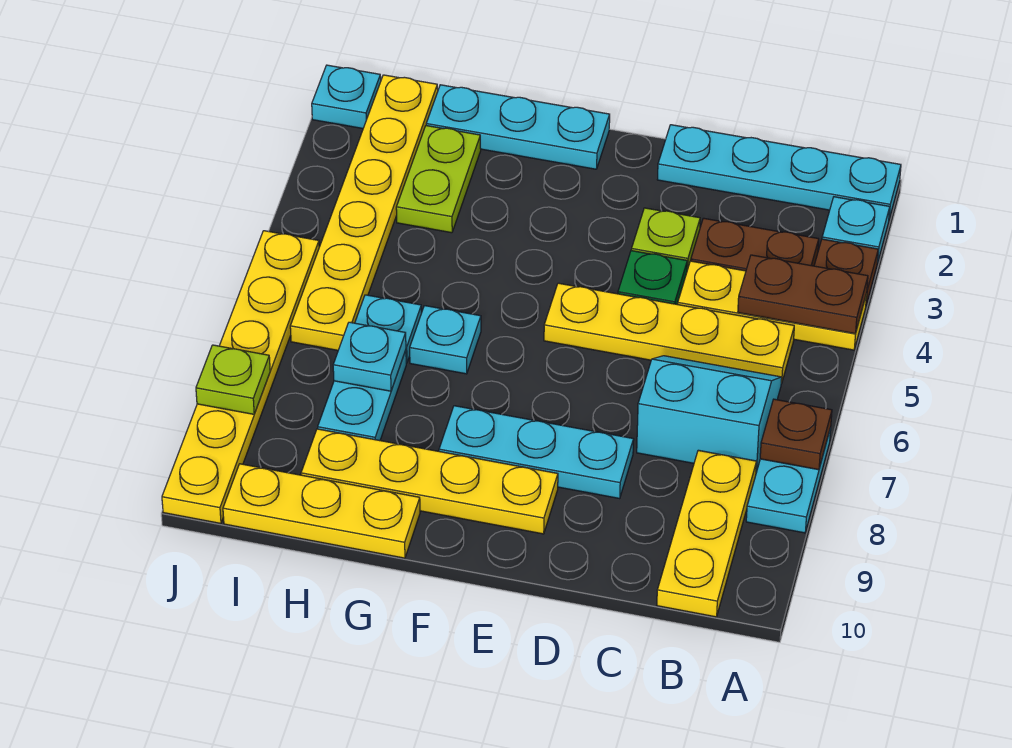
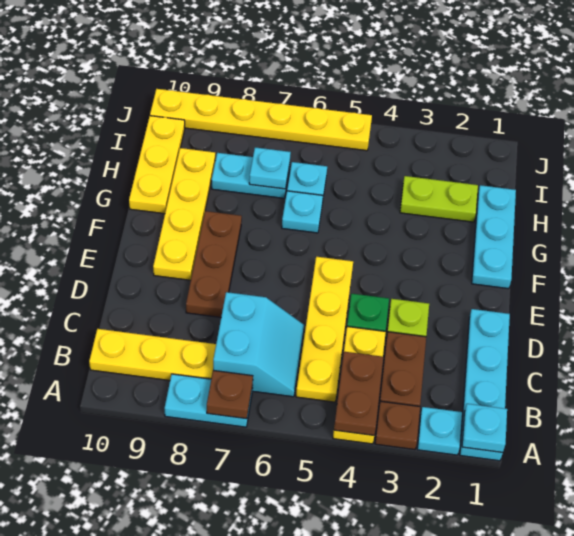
cyan plate D8:F8 level 1 -> brown plate D8:F8 level 1
yellow plate I1:I6 level 1 -> none
cyan plate J1 level 1 -> cyan plate A1 level 2
lime plate J8 level 2 -> none

